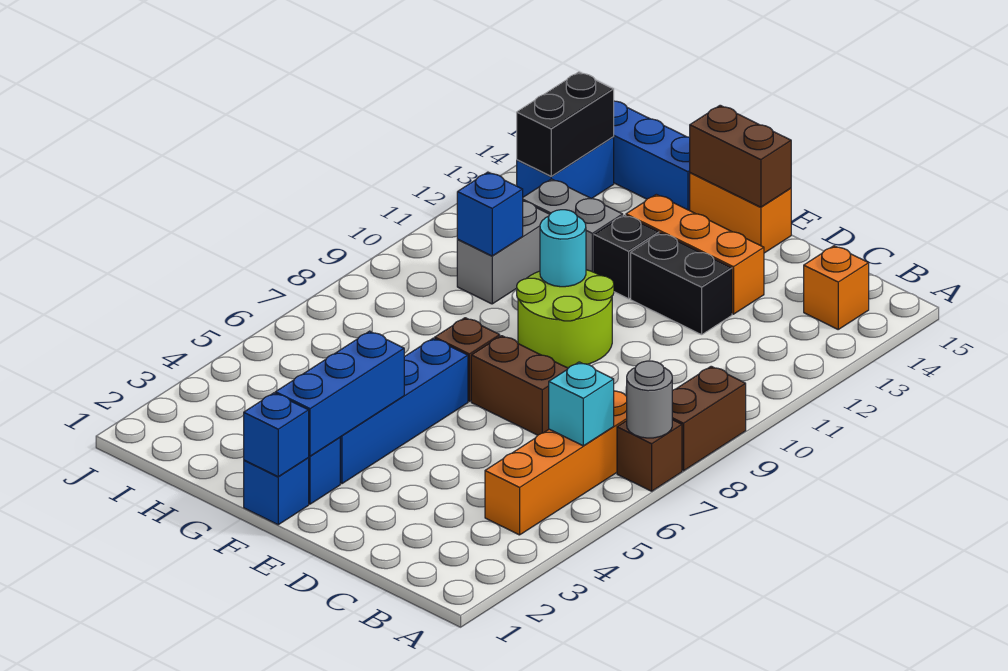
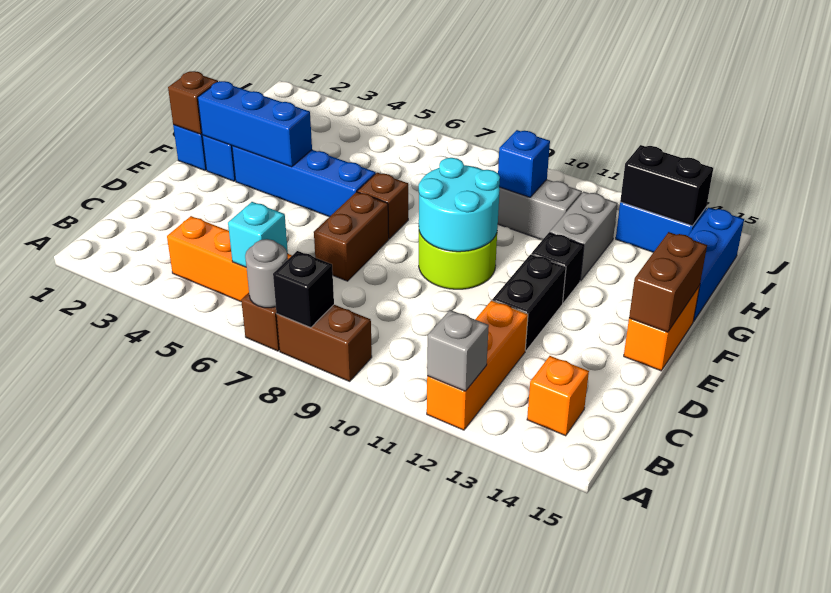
none -> black brick A8 level 2
none -> grey brick A12 level 2
orange brick D13:F13 level 1 -> orange brick A12:C12 level 1
blue brick F1 level 2 -> brown brick F1 level 2
cyan round brick F10 level 2 -> cyan round brick E9:F10 level 2

